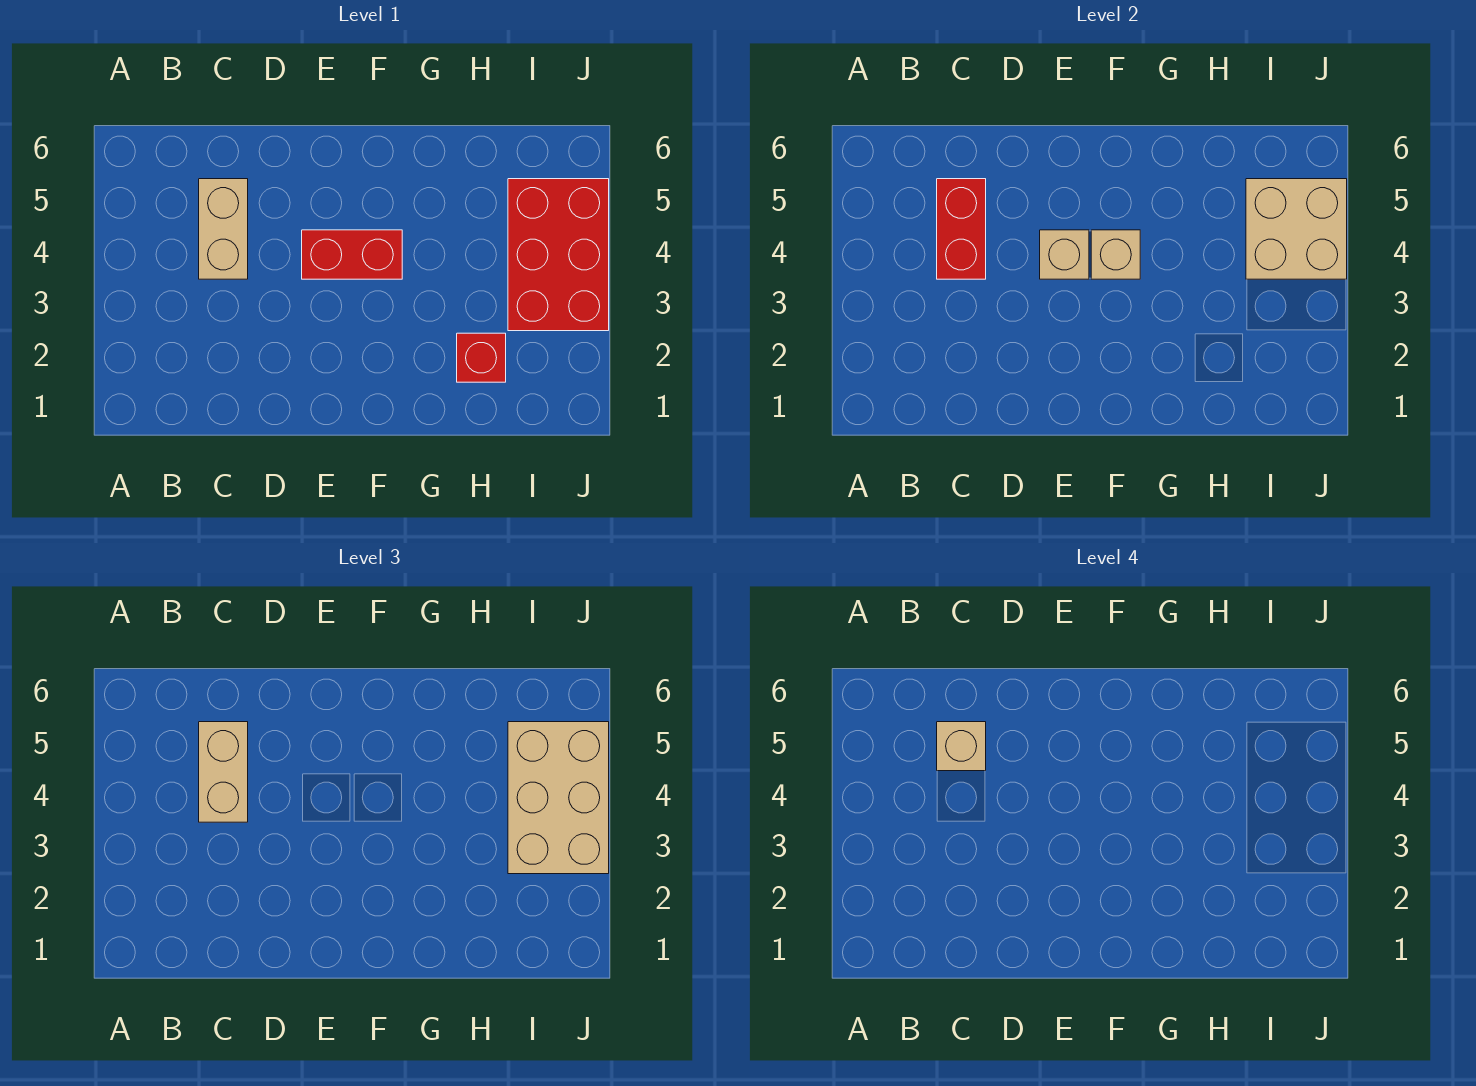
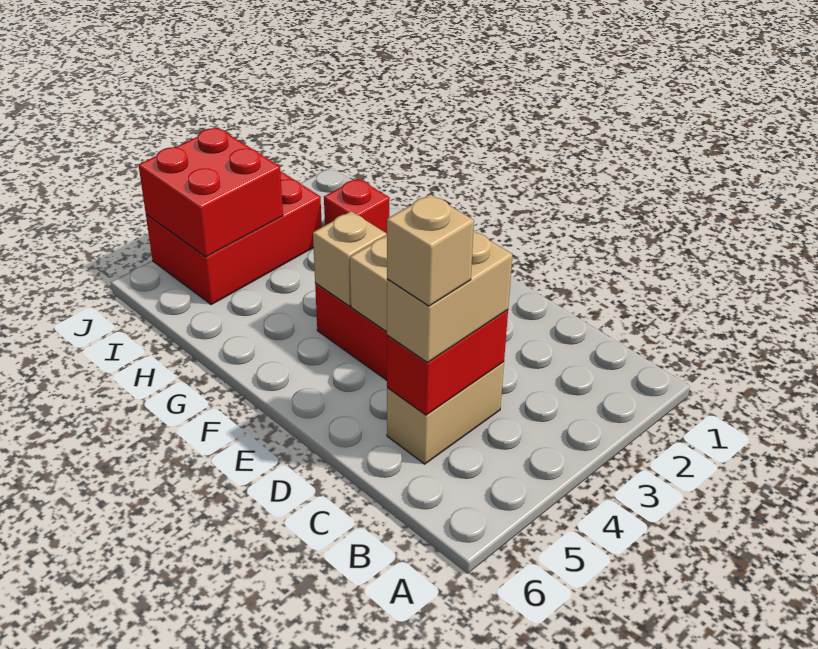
tan brick I3:J5 level 3 -> none
tan brick I4:J5 level 2 -> red brick I4:J5 level 2

